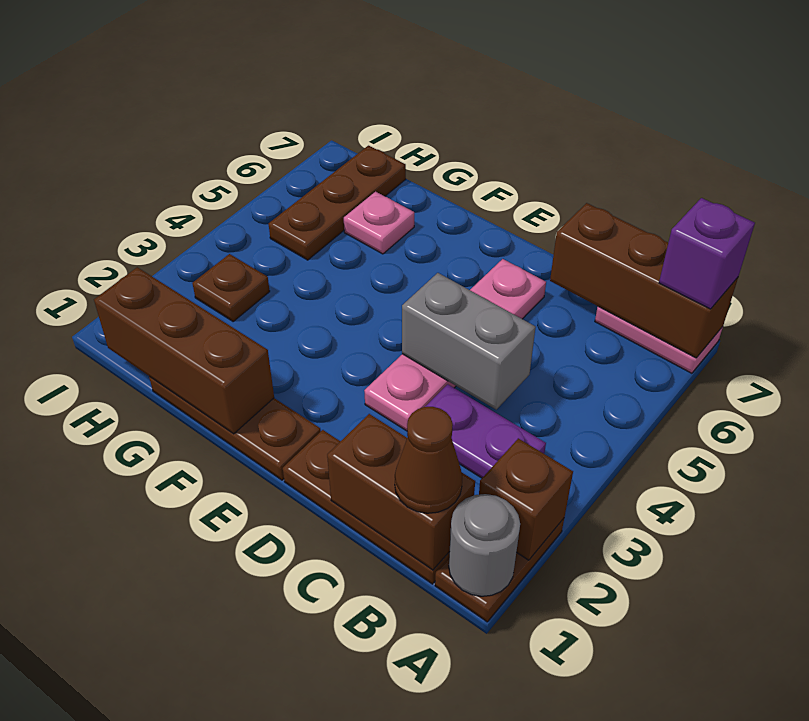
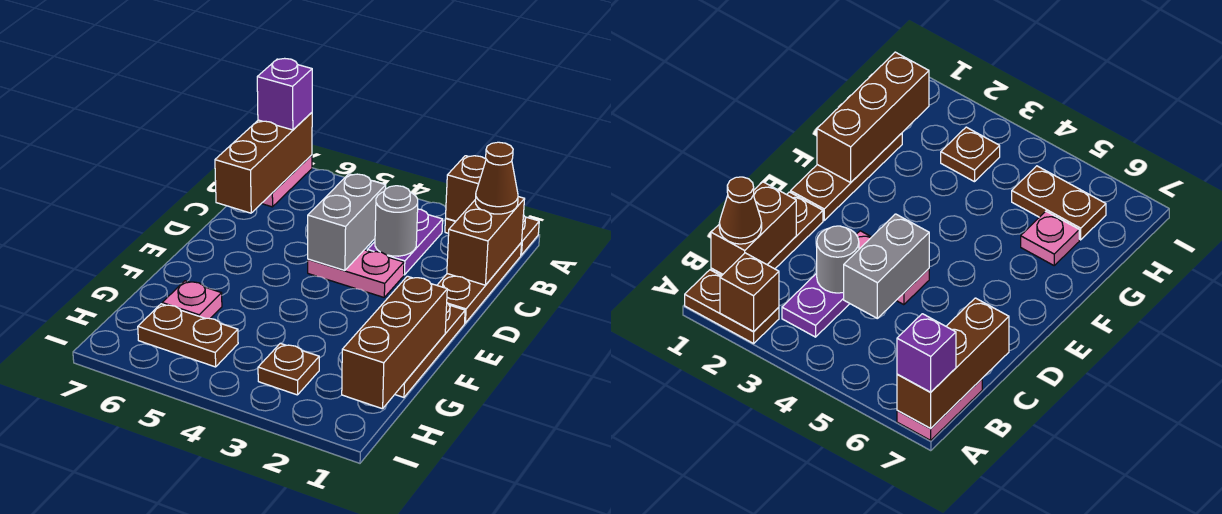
grey round brick A1 level 2 -> grey round brick C3 level 2
pink plate D3:D6 level 1 -> pink plate D3:D4 level 1
brown plate H5:H7 level 1 -> brown plate H5:H6 level 1

